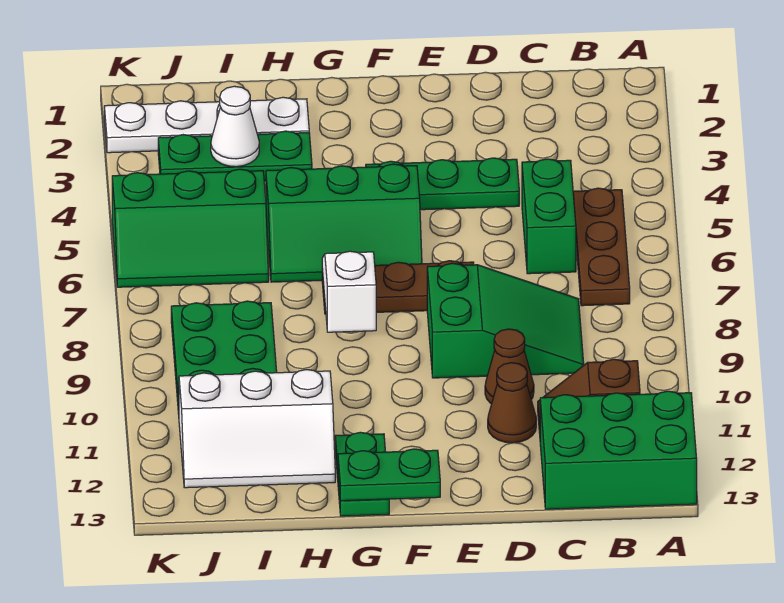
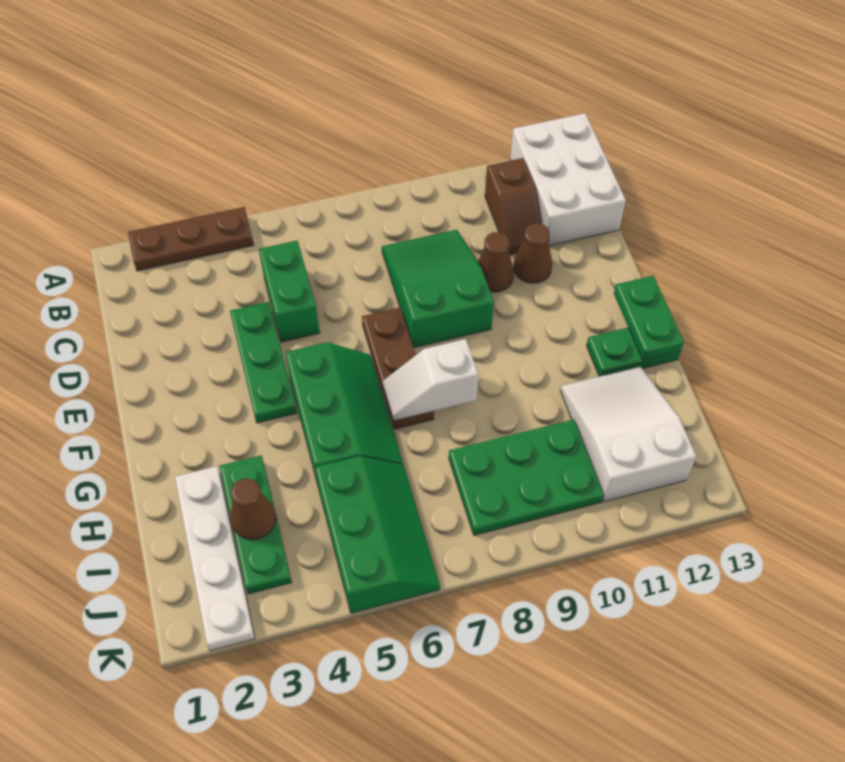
green brick A12:C13 level 1 -> white brick A12:C13 level 1
brown plate B5:B7 level 1 -> brown plate A2:A4 level 1
green brick C5:C6 level 1 -> green brick C5:D5 level 1
white slope H11:J12 level 1 top 11 -> white slope H11:J12 level 1 top J
white cone I3 level 2 -> brown cone I3 level 2

